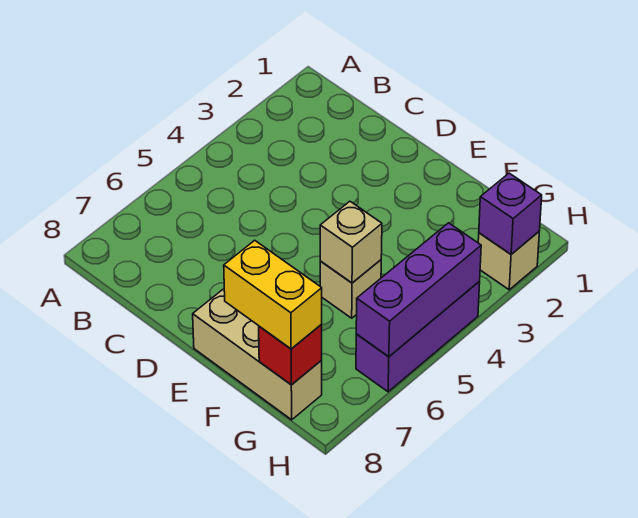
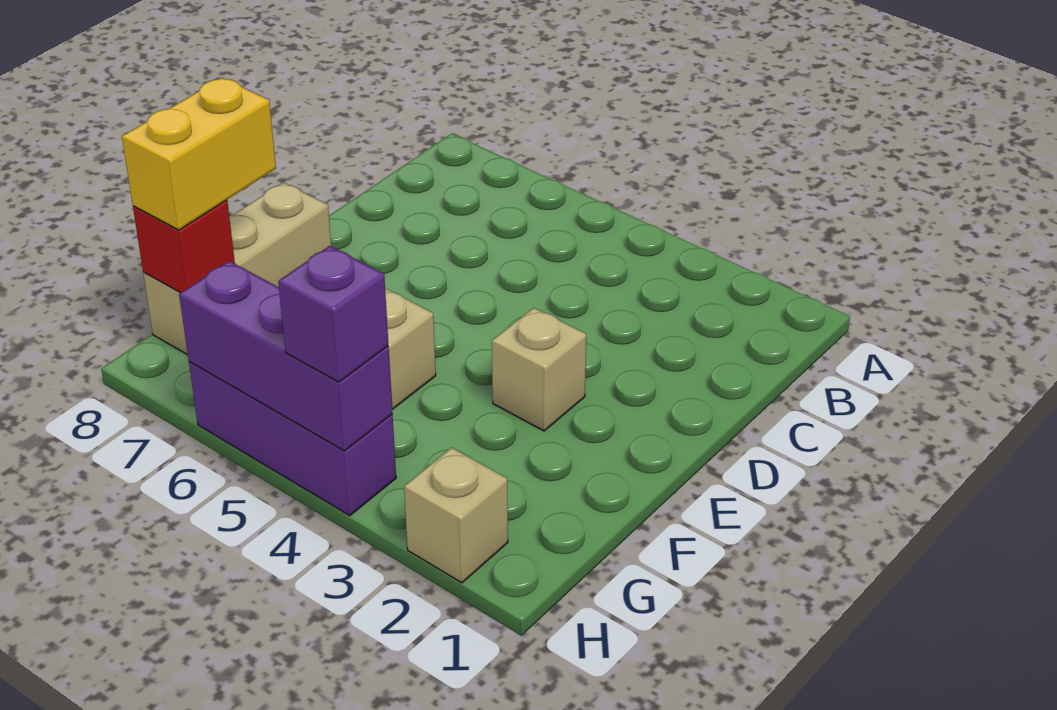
tan brick F5 level 2 -> tan brick E3 level 1
purple brick H2 level 2 -> purple brick H4 level 3

